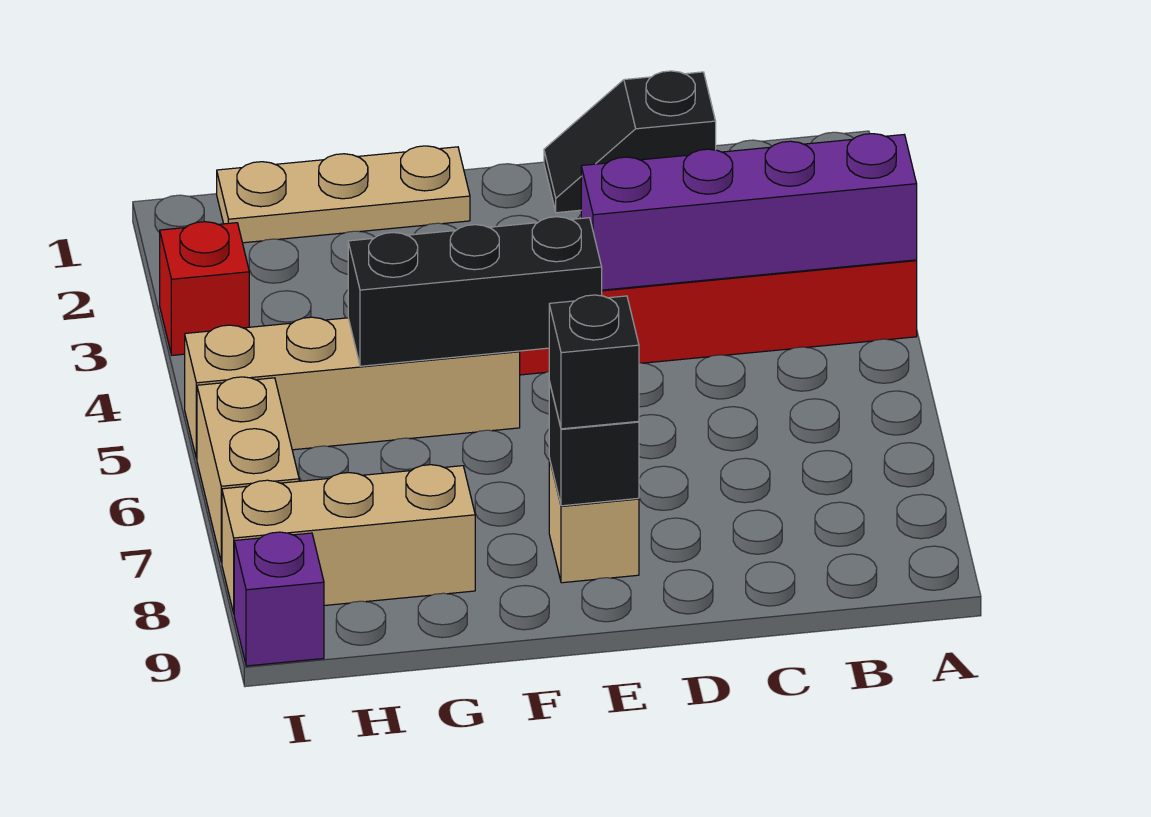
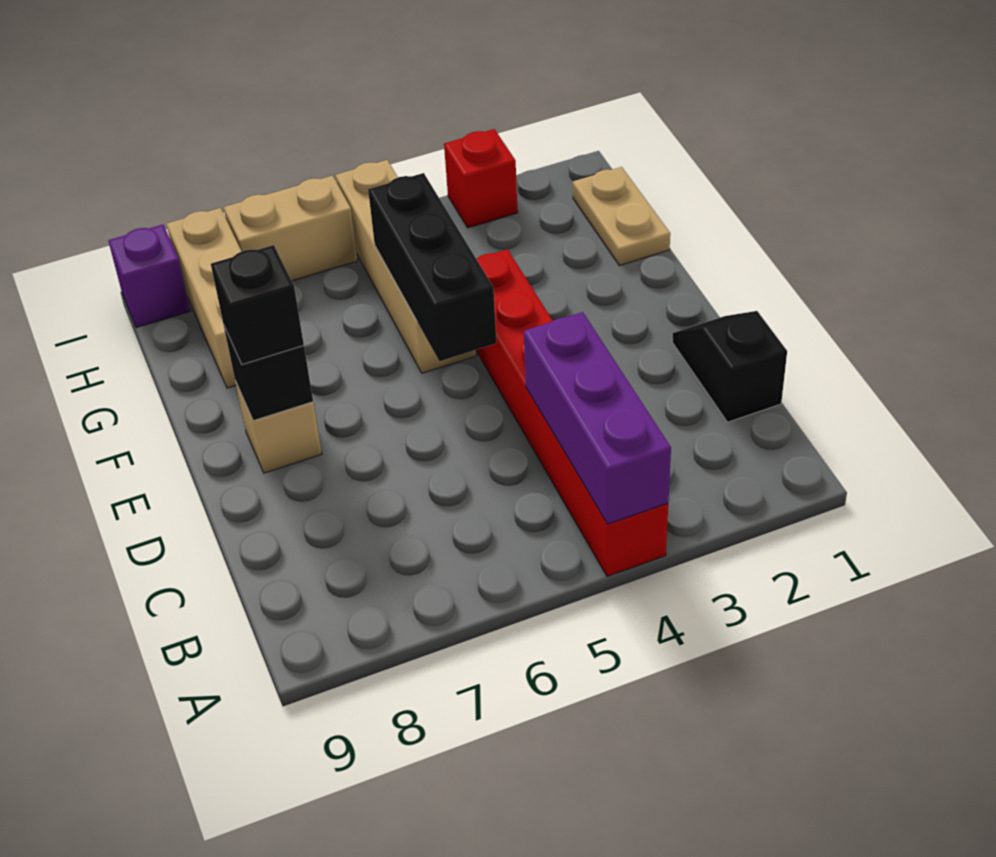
purple brick A4:D4 level 2 -> purple brick A4:C4 level 2
tan plate F1:H1 level 1 -> tan plate G1:H1 level 1

